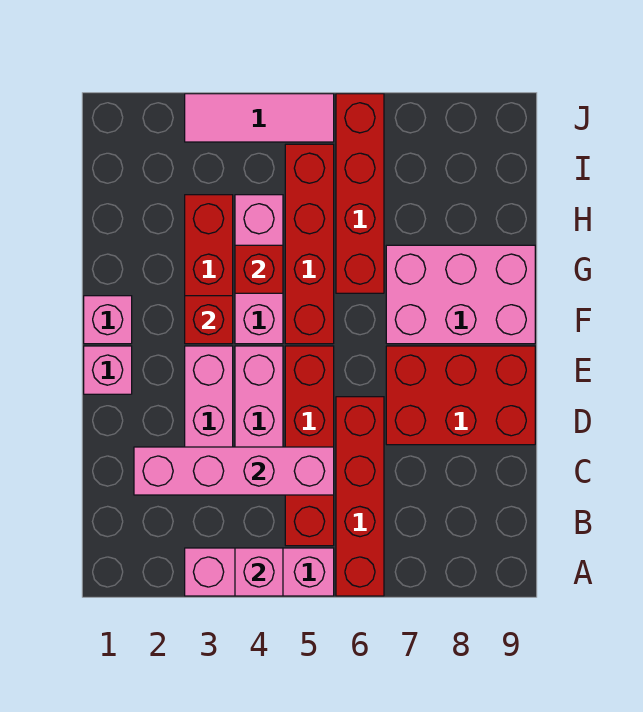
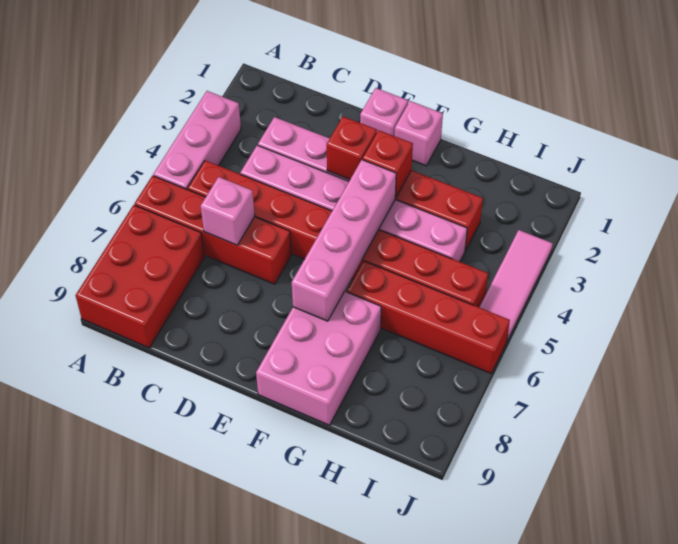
pink brick A4 level 2 -> pink brick C6 level 2
pink brick C2:C5 level 2 -> pink brick F4:F7 level 2
red brick D7:E9 level 1 -> red brick A7:B9 level 1
red brick G4 level 2 -> red brick E3 level 2

